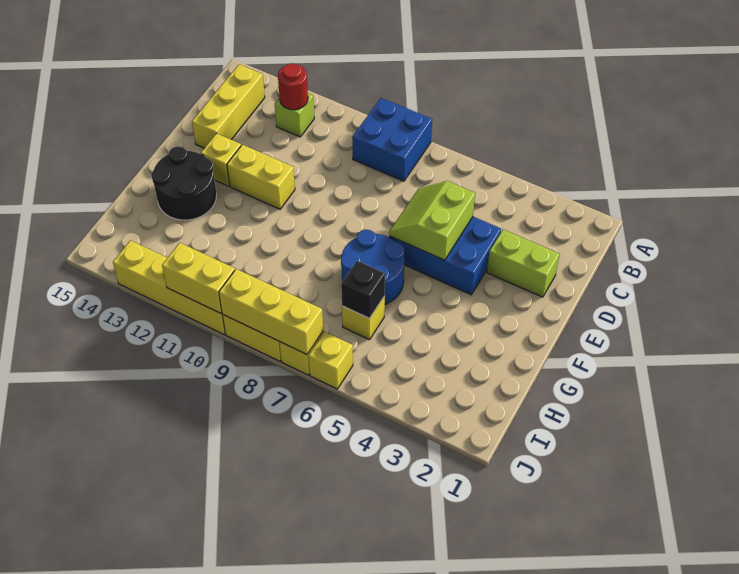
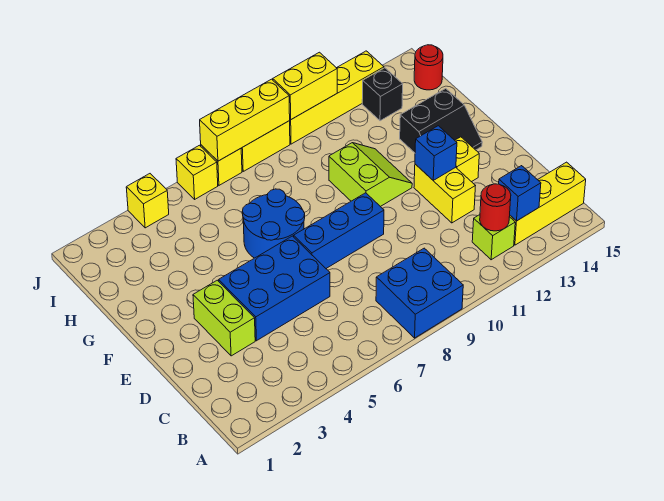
none -> blue brick B13 level 2
yellow brick B14:D14 level 1 -> yellow brick B13:B15 level 1
lime brick D2:D3 level 1 -> lime brick D3:E3 level 1
lime slope D5:E6 level 2 top 5 -> lime slope F10:G11 level 1 top 10
none -> blue brick E7:E9 level 1
yellow brick E11:E12 level 1 -> yellow brick D12:E12 level 1
none -> blue brick E12 level 2
black round brick F13:G14 level 1 -> black slope F13:G14 level 1 top G
yellow brick H6 level 1 -> yellow brick J4 level 1
black brick H6 level 2 -> black brick I13 level 1
none -> red round brick I15 level 1

